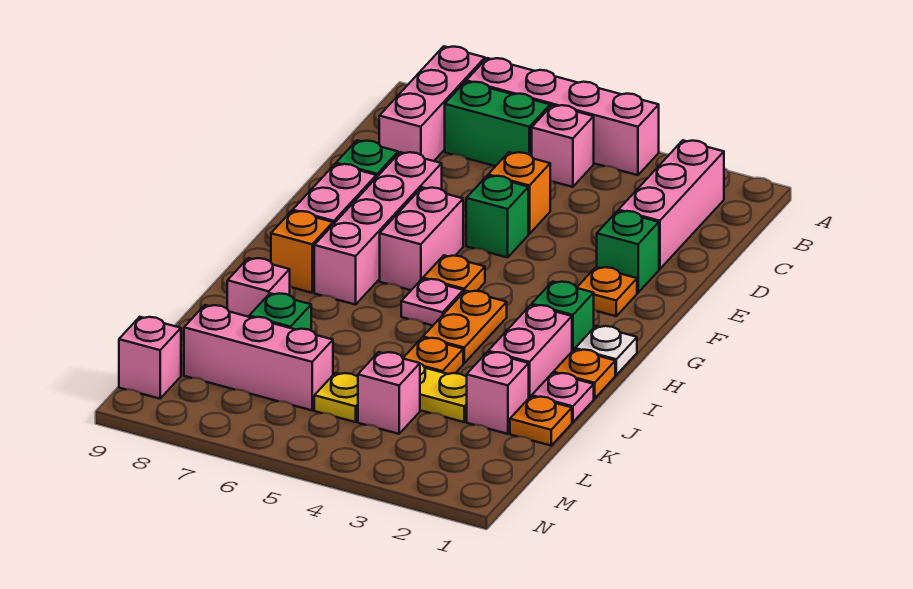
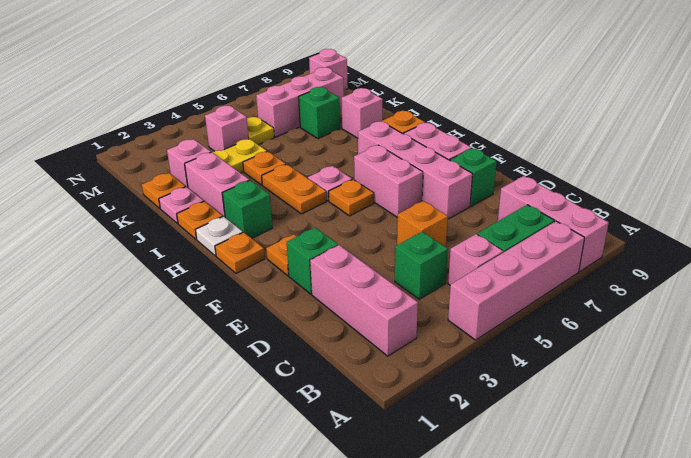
green brick E5 level 1 -> green brick C4 level 1
none -> orange plate G1 level 1

